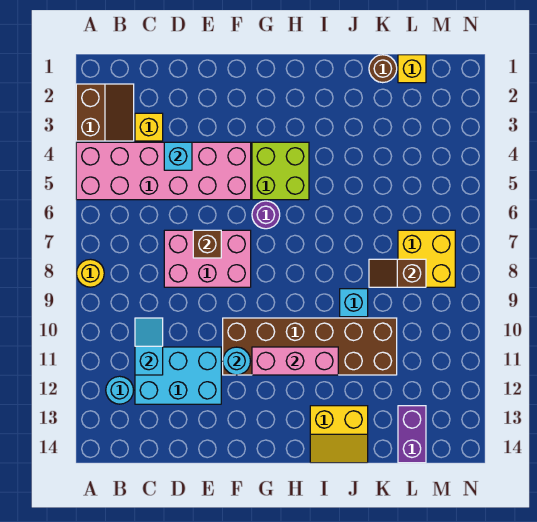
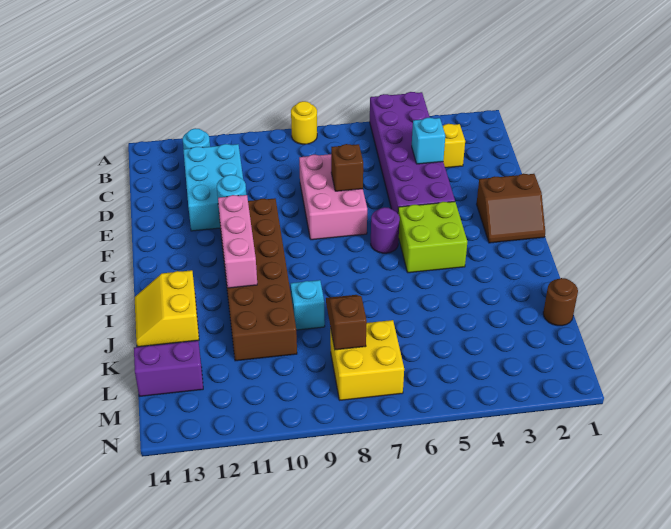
brown slope A2:B3 level 1 top A -> brown slope F1:G2 level 1 top F
pink brick A4:F5 level 1 -> purple brick A4:F5 level 1
cyan slope C10:C11 level 2 top 11 -> none
yellow brick L1 level 1 -> none

